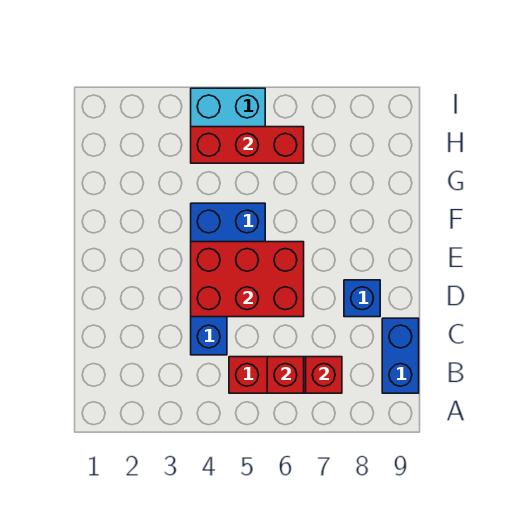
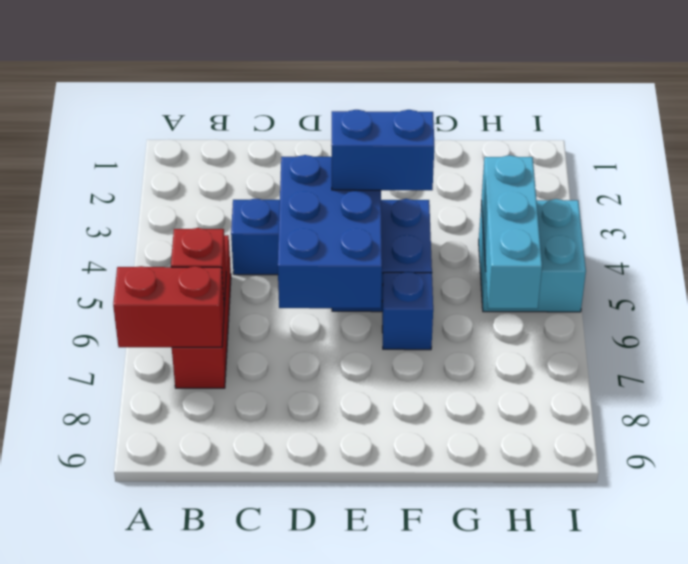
red brick B7 level 2 -> red brick A7:B7 level 2
blue brick B9:C9 level 1 -> blue brick E4:F4 level 3
red brick D4:E6 level 2 -> blue brick D4:E6 level 2
blue brick D8 level 1 -> blue brick F6 level 1
red brick H4:H6 level 2 -> cyan brick H4:H6 level 2

